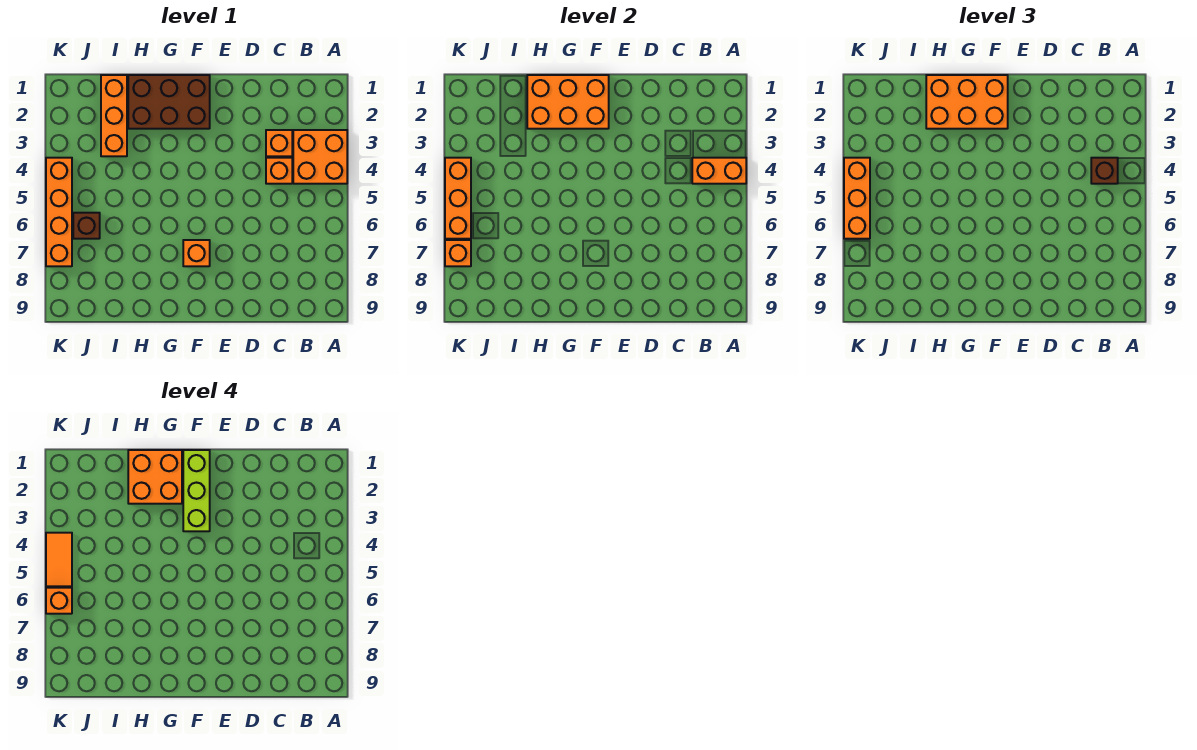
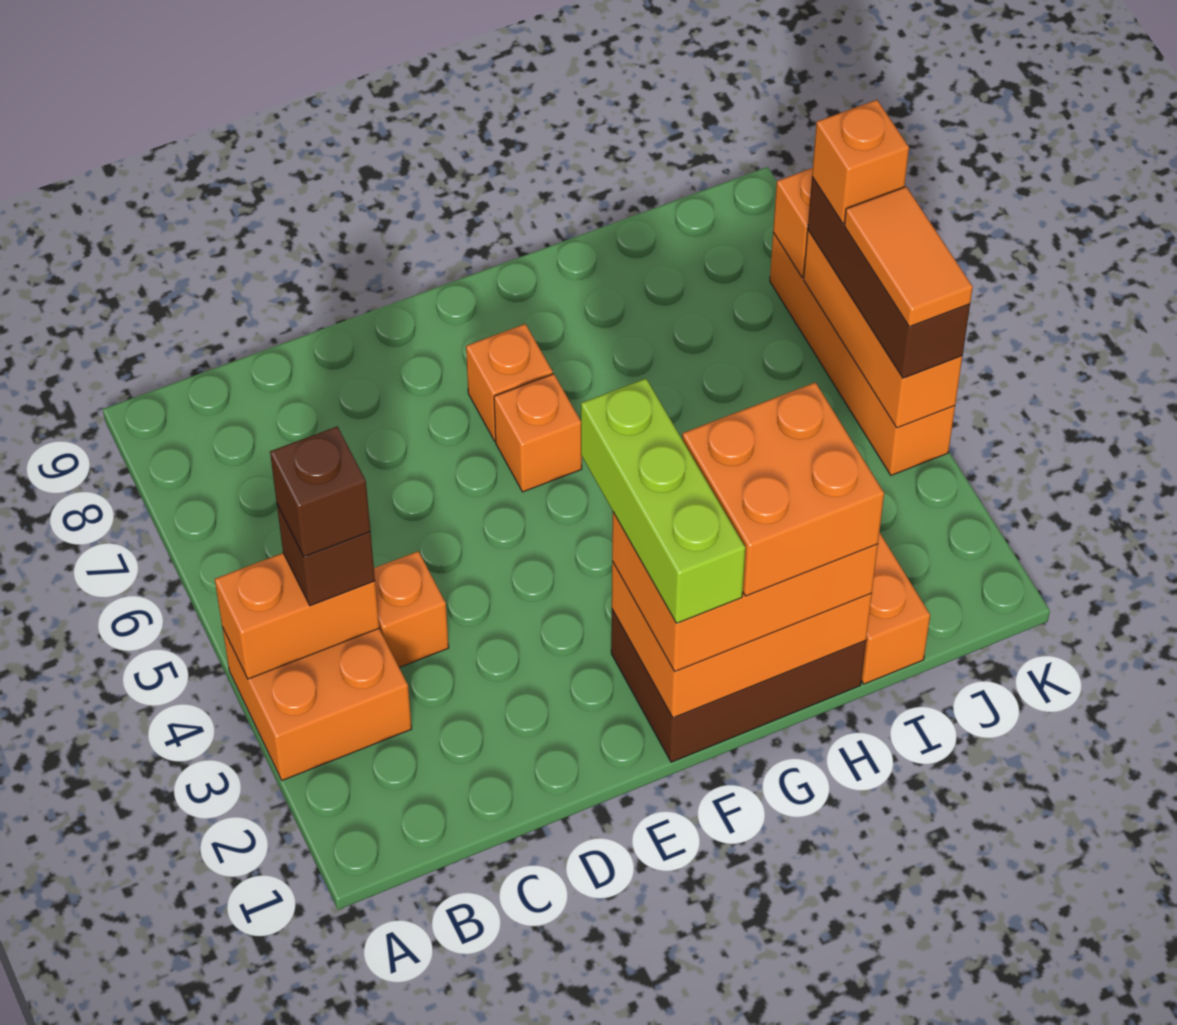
orange brick C3 level 1 -> orange brick F6 level 1
brown brick J6 level 1 -> brown brick B4 level 4
orange brick K4:K6 level 3 -> brown brick K4:K6 level 3

